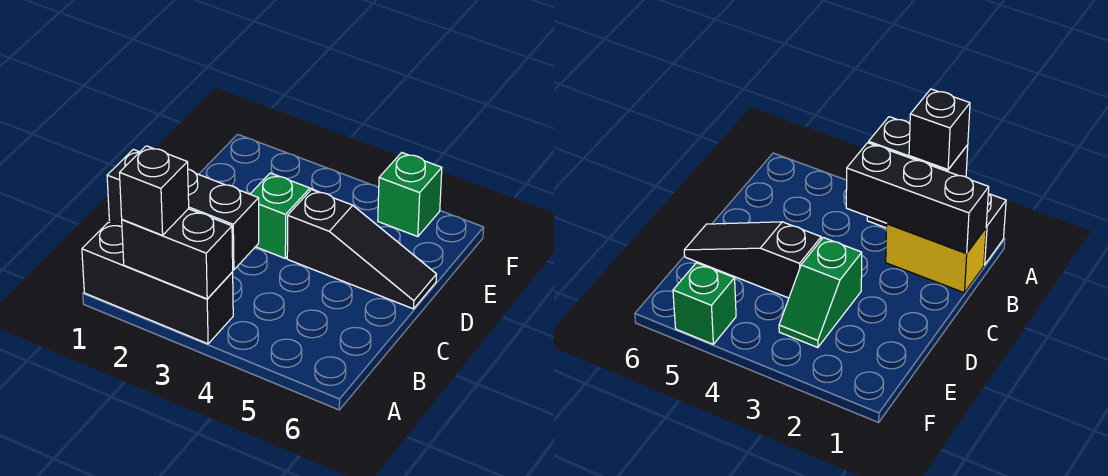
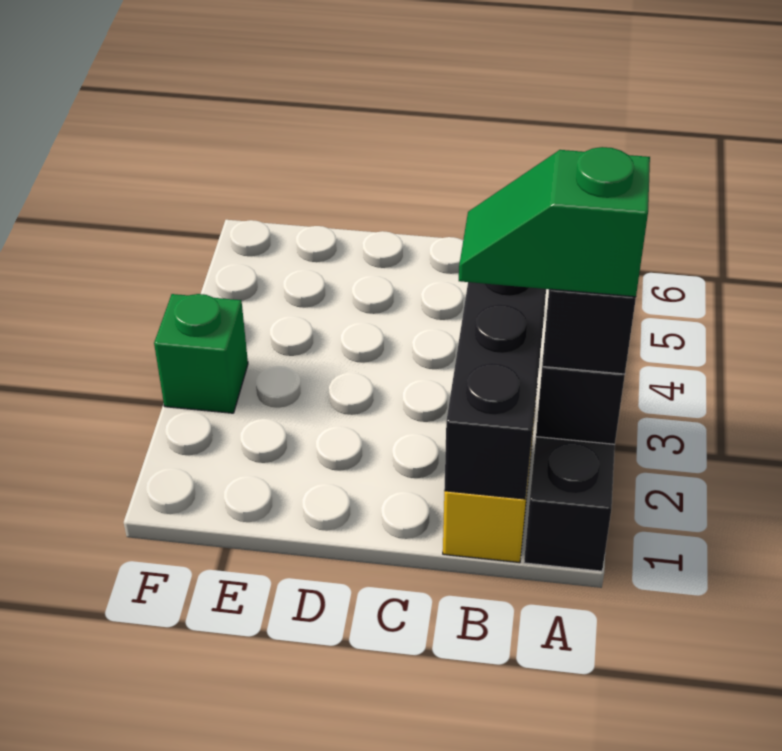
green slope D3:E3 level 1 top D -> green slope A2:B2 level 4 top A
black slope D4:D6 level 1 top 4 -> none
green brick F5 level 1 -> green brick F3 level 1

